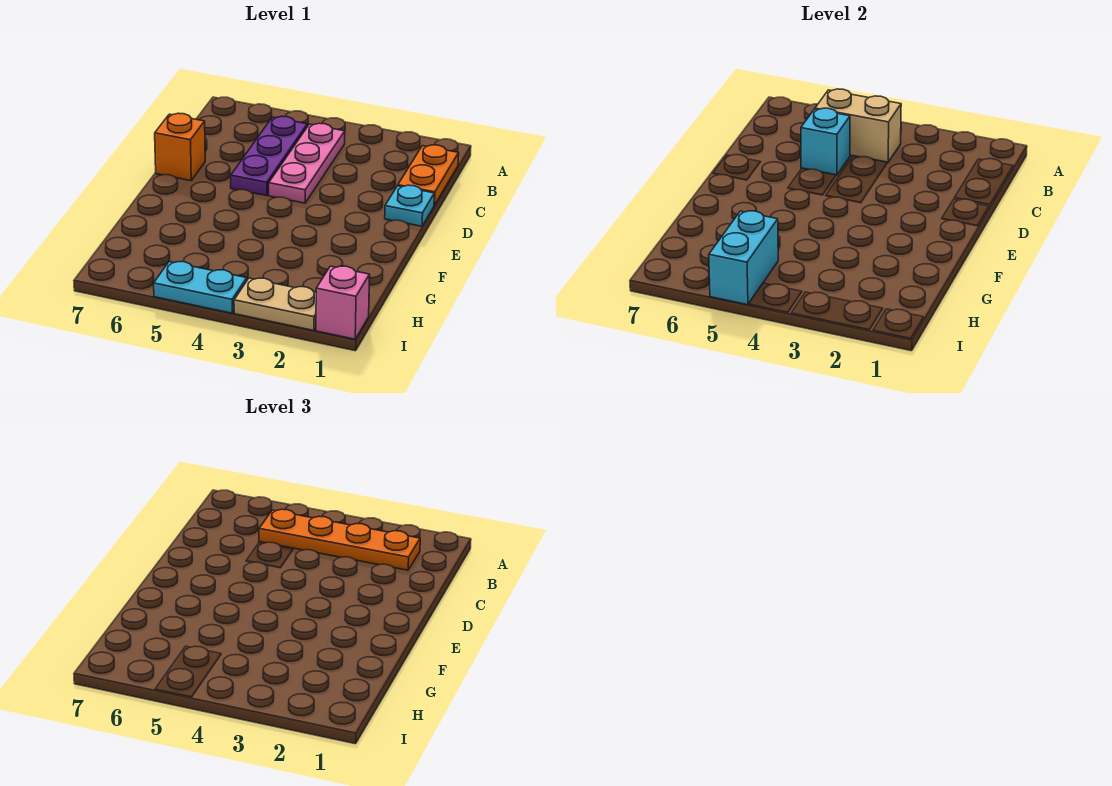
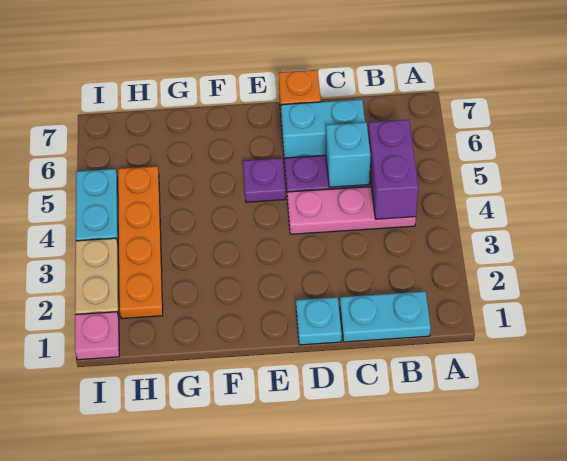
orange plate B1:C1 level 1 -> cyan plate B1:C1 level 1
orange plate B2:B5 level 3 -> orange plate H2:H5 level 1
tan brick B4:B5 level 2 -> purple brick B4:B5 level 2
none -> purple plate E5 level 1
cyan brick H5:I5 level 2 -> cyan brick C6:D6 level 1
pink brick I1 level 1 -> pink plate I1 level 1

